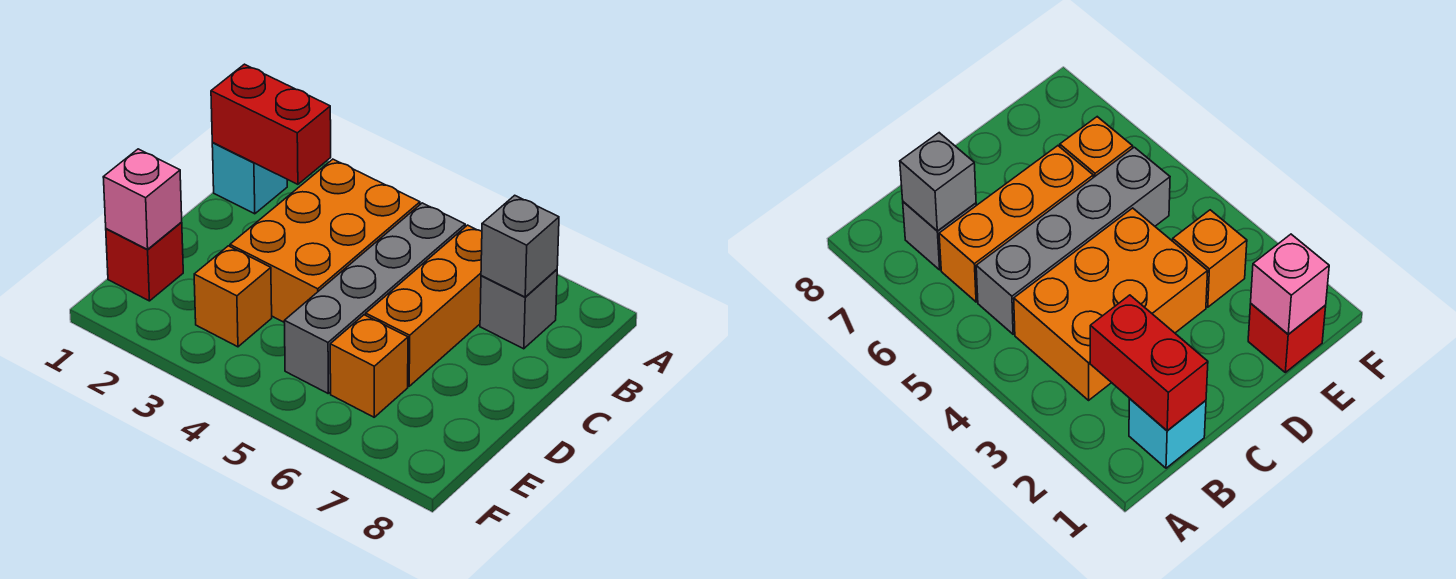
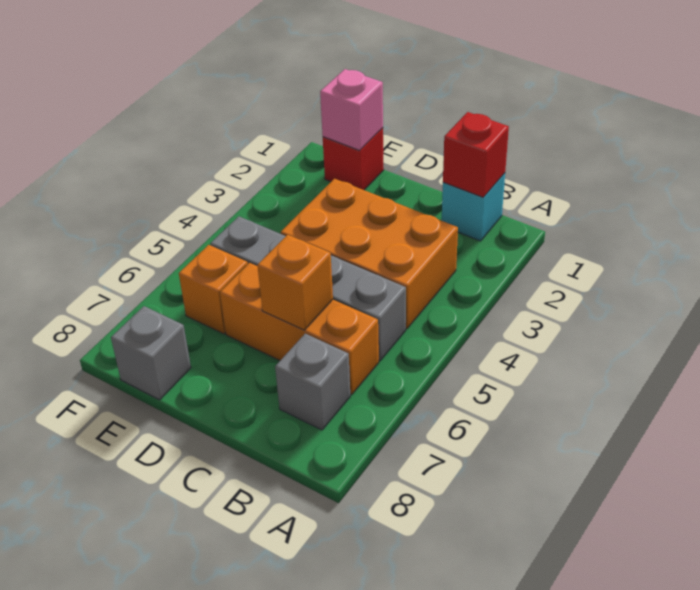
red brick B1:B2 level 2 -> red brick B1 level 2
grey brick B7 level 2 -> grey brick E8 level 1
orange brick E3 level 1 -> orange brick C6 level 2

